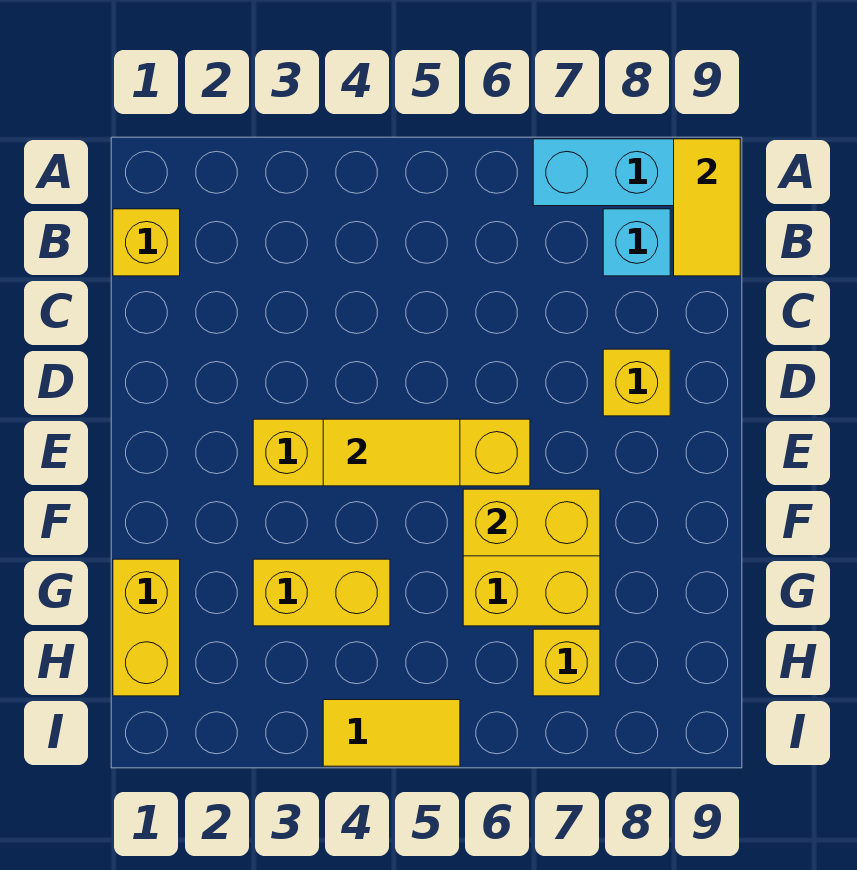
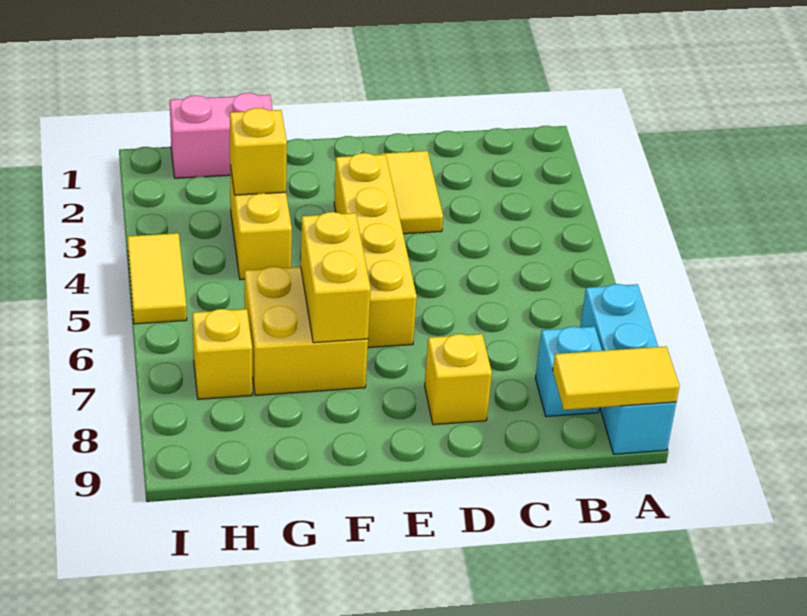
yellow brick B1 level 1 -> yellow brick G3 level 2
yellow tile E4:E5 level 2 -> yellow tile D2:D3 level 1
yellow brick G1:H1 level 1 -> pink brick G1:H1 level 1

